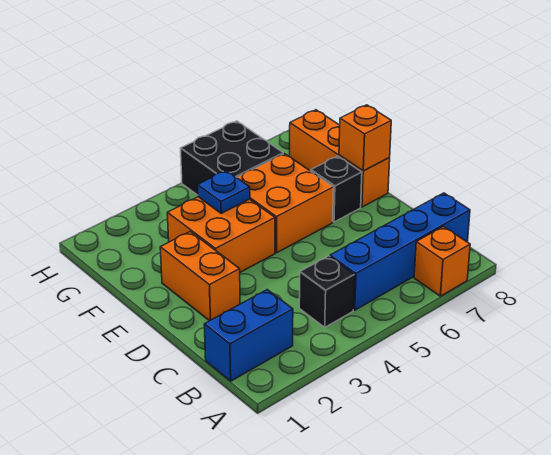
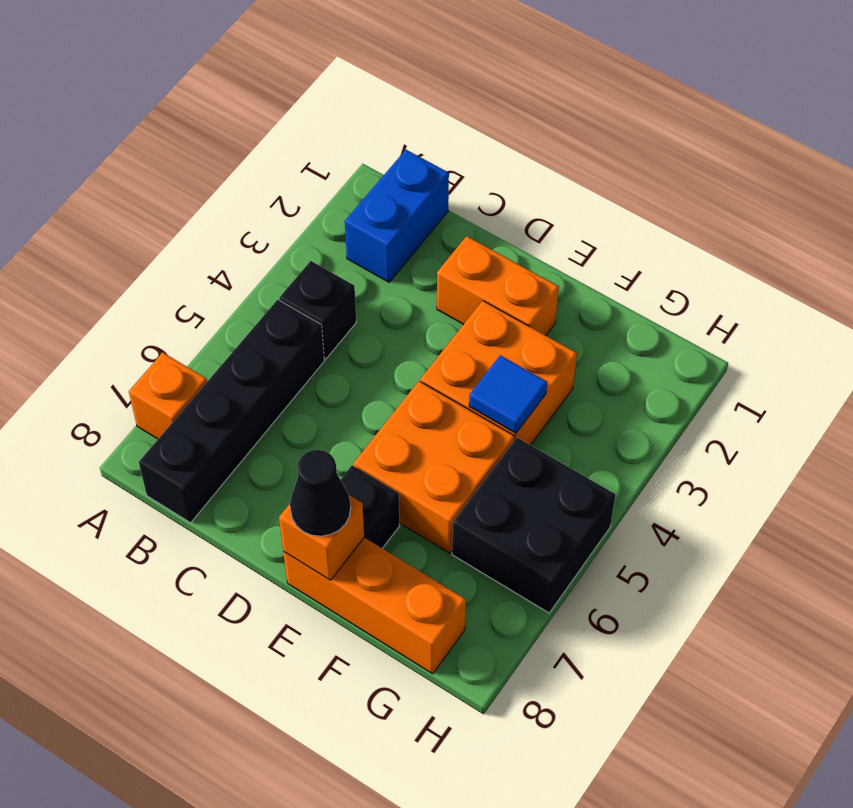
blue brick B5:B8 level 1 -> black brick B5:B8 level 1
none -> black cone E8 level 3
blue plate F4 level 2 -> blue tile F4 level 2

